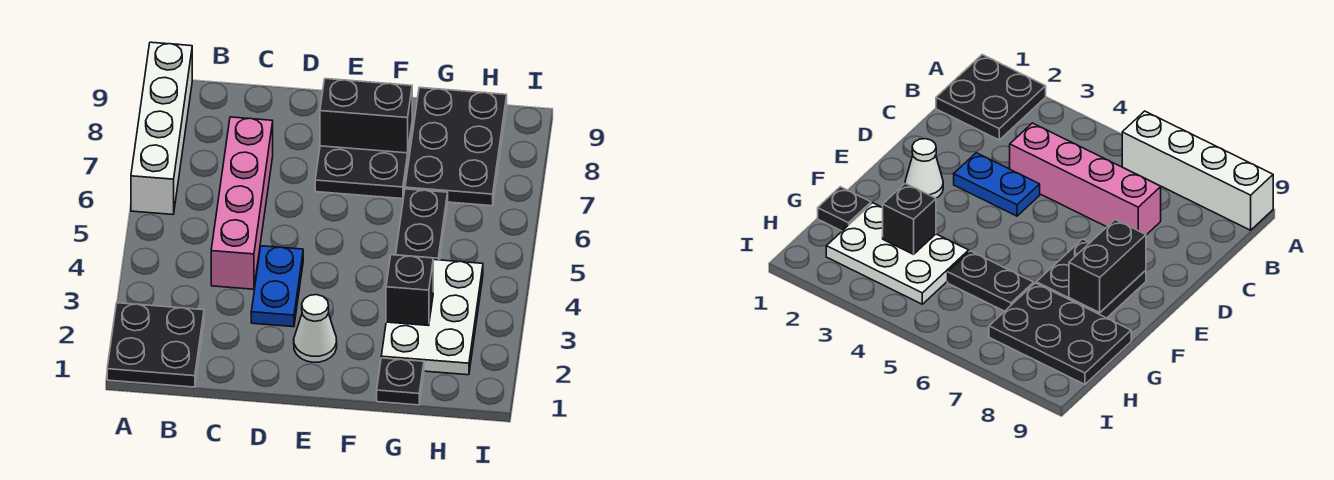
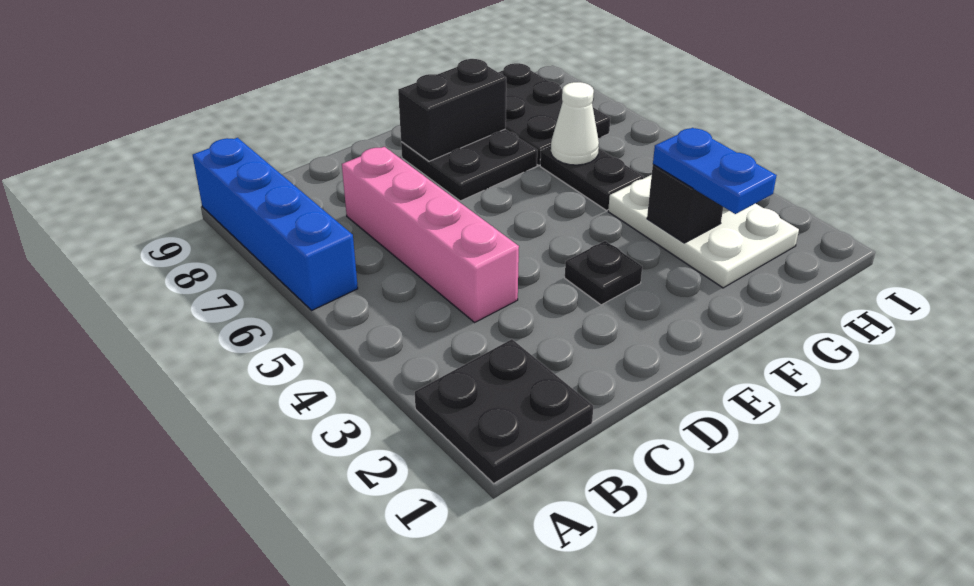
white brick A6:A9 level 1 -> blue brick A6:A9 level 1
blue plate D3:D4 level 1 -> blue plate G2:G3 level 3
white cone E2 level 1 -> white cone G6 level 2
black plate G1 level 1 -> black plate E3 level 1

